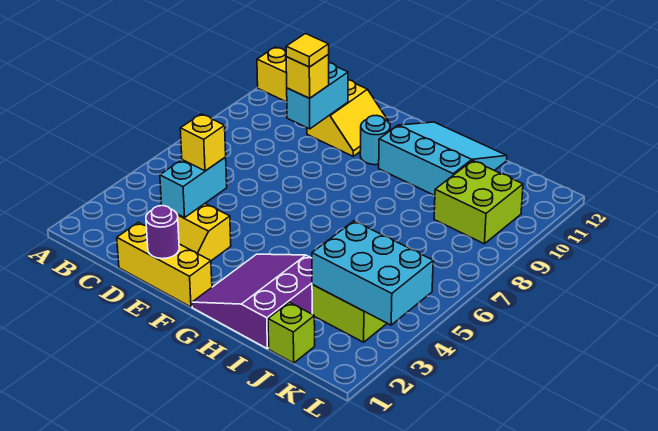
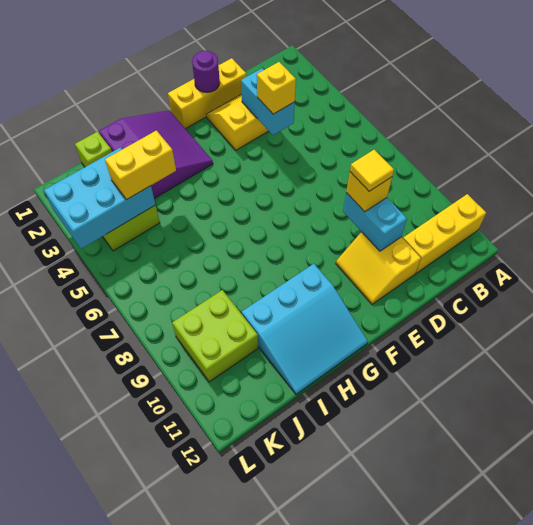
cyan round brick F10 level 1 -> none
none -> yellow brick I4:J4 level 3

